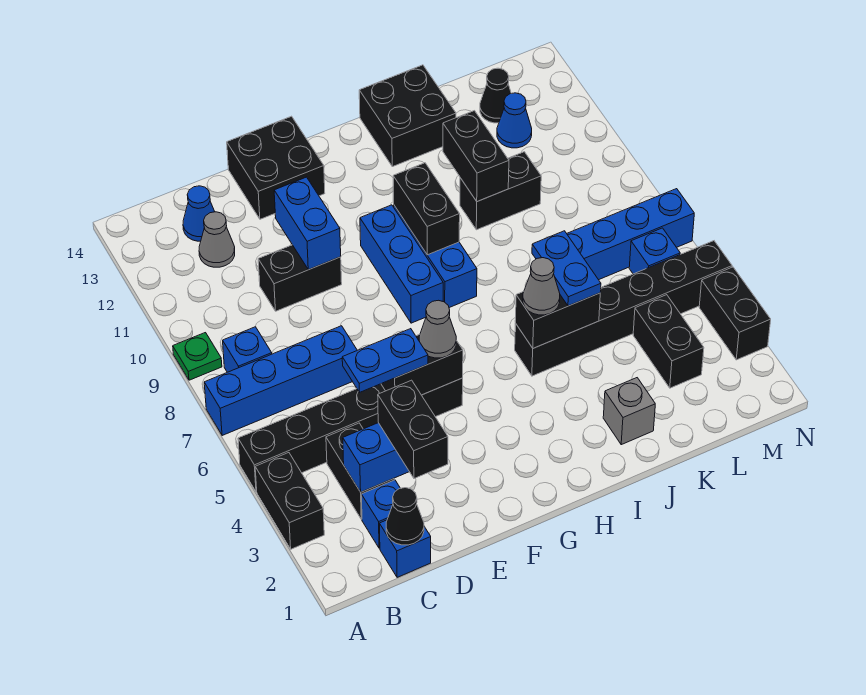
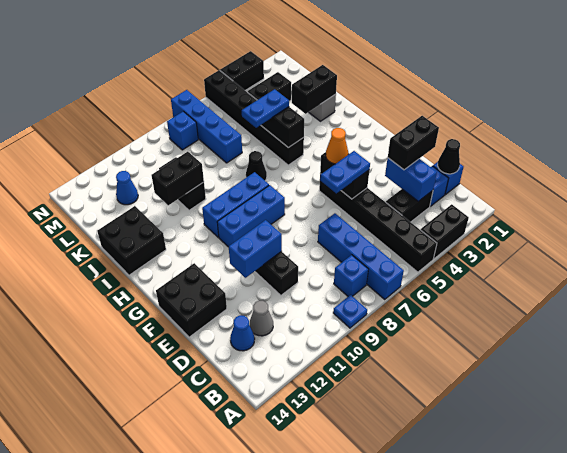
green plate A9 level 1 -> blue plate A9 level 1
blue plate D5:E5 level 3 -> blue plate E5:E6 level 3
grey cone F5 level 3 -> orange cone F5 level 3
black brick H9:H10 level 2 -> black brick J2:J3 level 2
grey cone I5 level 3 -> none
black cone L13 level 1 -> black cone I7 level 1
blue brick M6 level 1 -> blue brick M8 level 1

